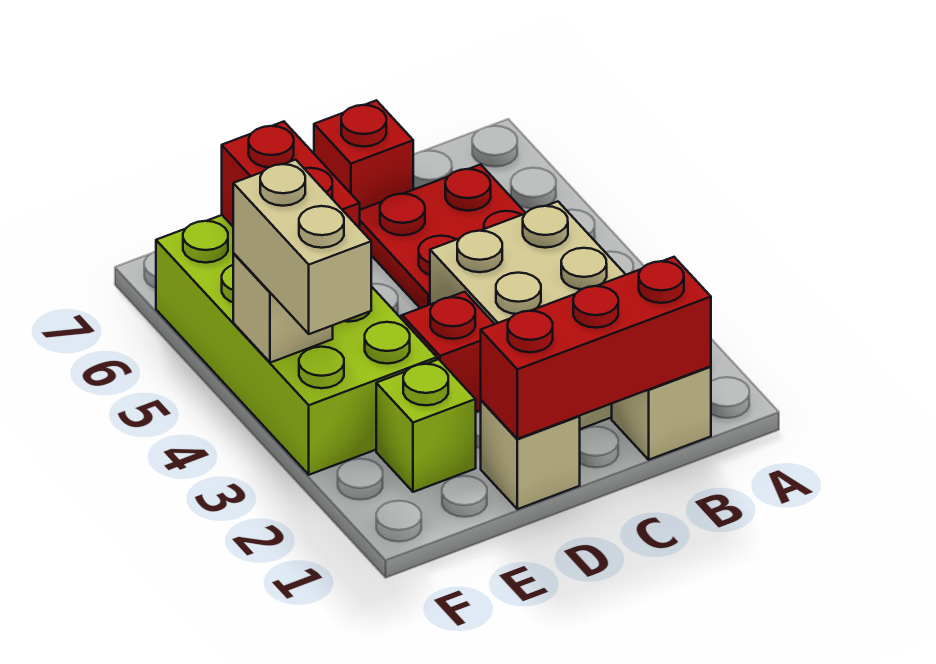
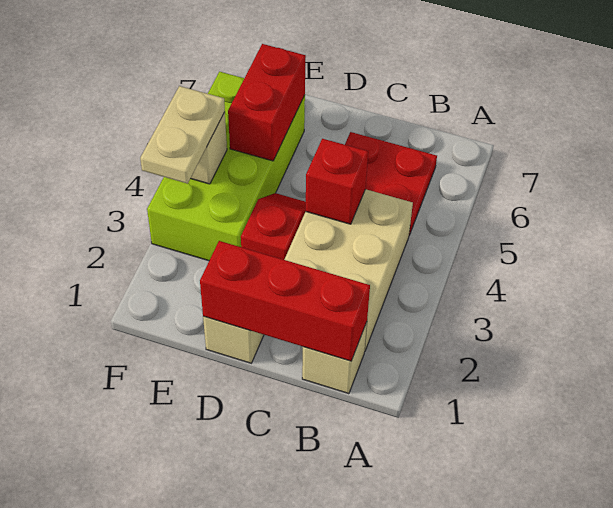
red brick C7 level 1 -> red brick C4 level 2
lime brick E2 level 1 -> none
tan brick F3:F4 level 3 -> tan plate F3:F4 level 3

